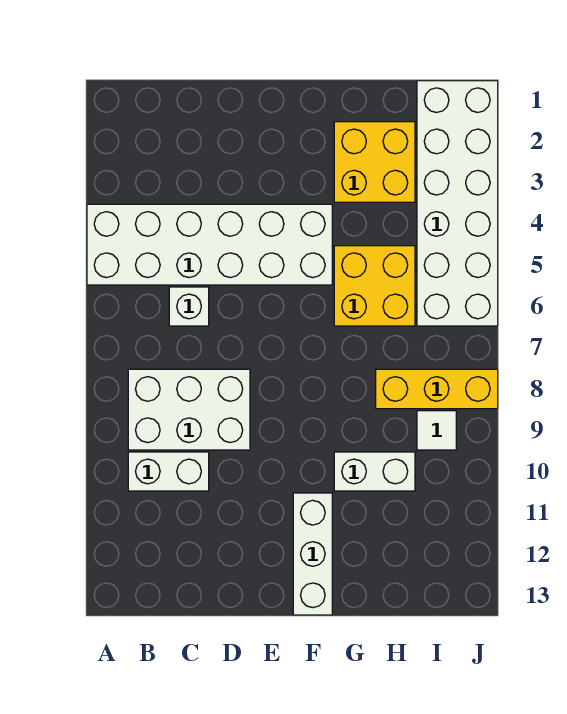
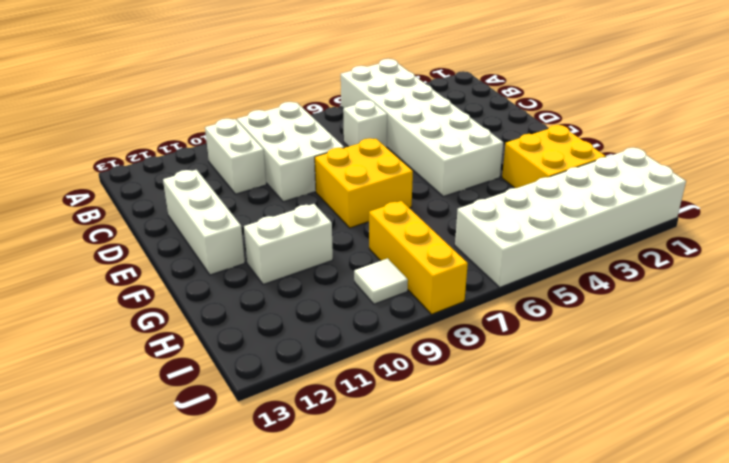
white brick F11:F13 level 1 -> white brick D12:F12 level 1
yellow brick G5:H6 level 1 -> yellow brick E7:F8 level 1
white brick G10:H10 level 1 -> white brick G10:G11 level 1

